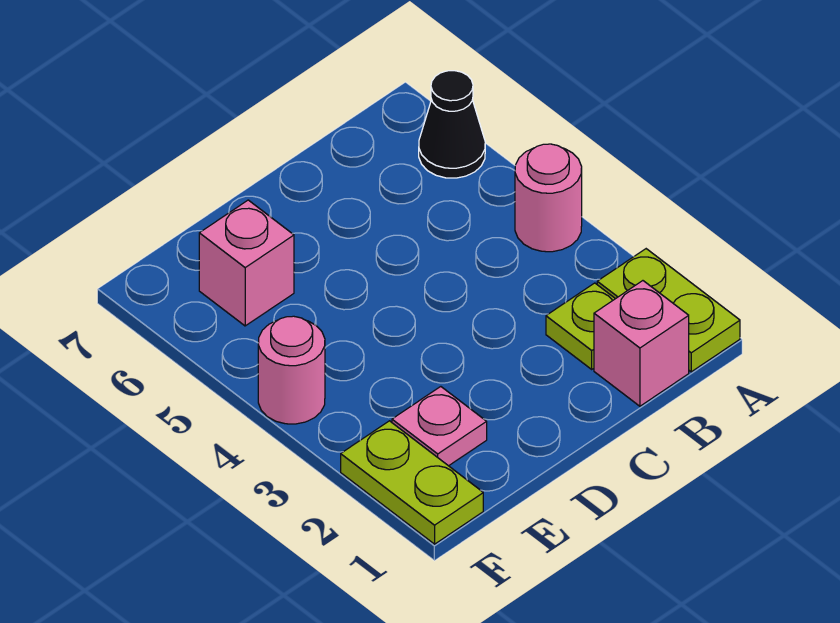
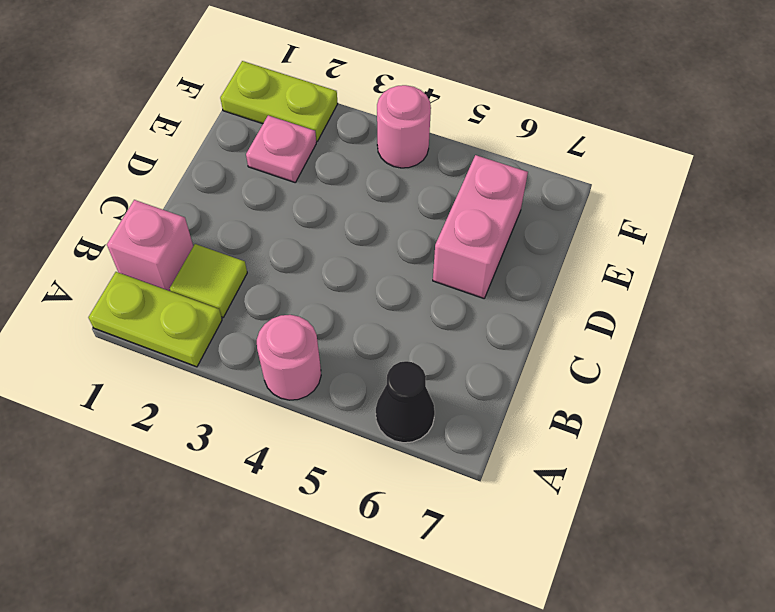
lime plate B2 level 1 -> lime tile B2 level 1
pink brick E6 level 1 -> pink brick D6:E6 level 1

